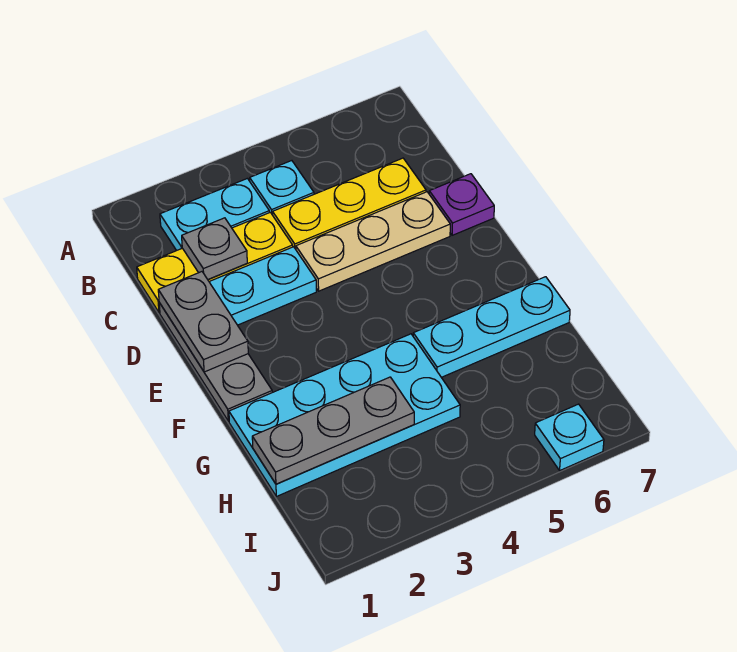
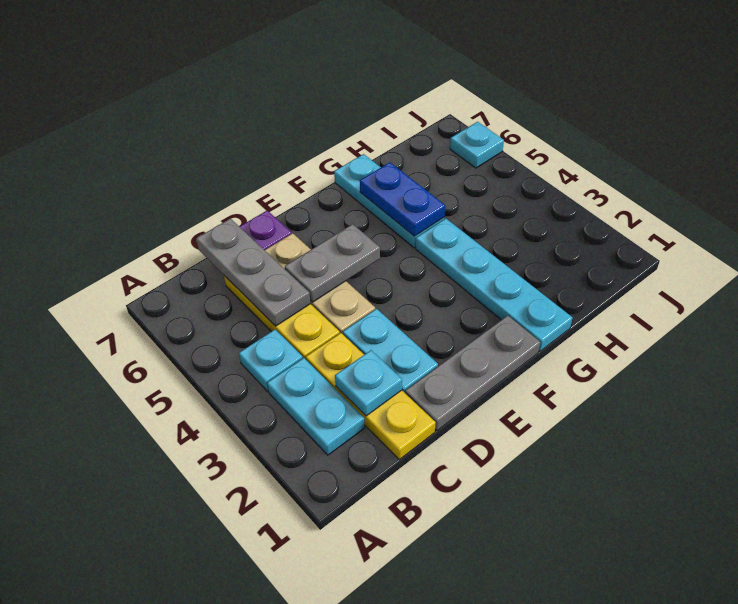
grey plate C2 level 2 -> cyan plate C2 level 2
grey plate D1:E1 level 2 -> grey plate D5:E5 level 2
cyan plate G1:H4 level 1 -> cyan plate G1:G4 level 1
none -> blue plate G5:G6 level 2
grey plate H1:H3 level 2 -> grey plate C5:C7 level 2

